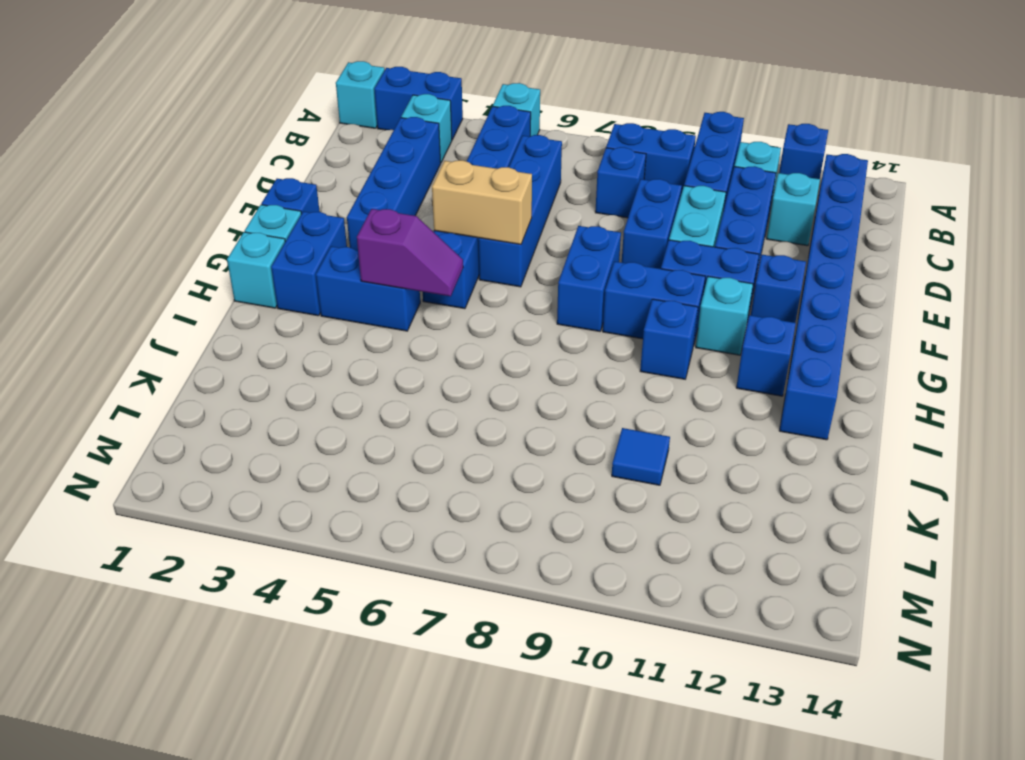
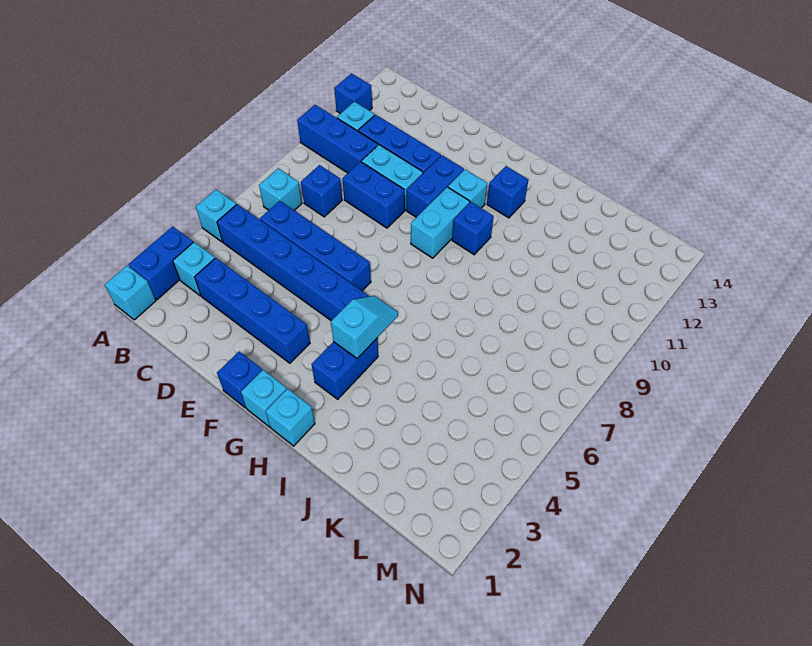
blue brick B8:B9 level 1 -> none
blue brick B13:I13 level 1 -> none
cyan brick C12 level 1 -> cyan brick B7 level 1
tan brick F5:F6 level 2 -> none
blue brick F8:G8 level 1 -> none
blue brick F12 level 1 -> none
blue brick G2:H2 level 1 -> none
blue brick G9:G10 level 1 -> cyan brick G9:G10 level 1
purple slope H4:H5 level 2 top 4 -> cyan slope H4:H5 level 2 top 4
blue tile K10 level 1 -> none

